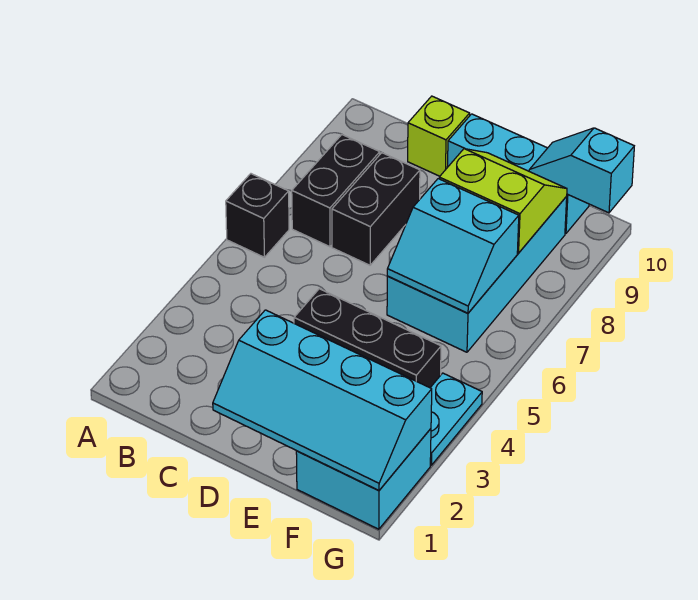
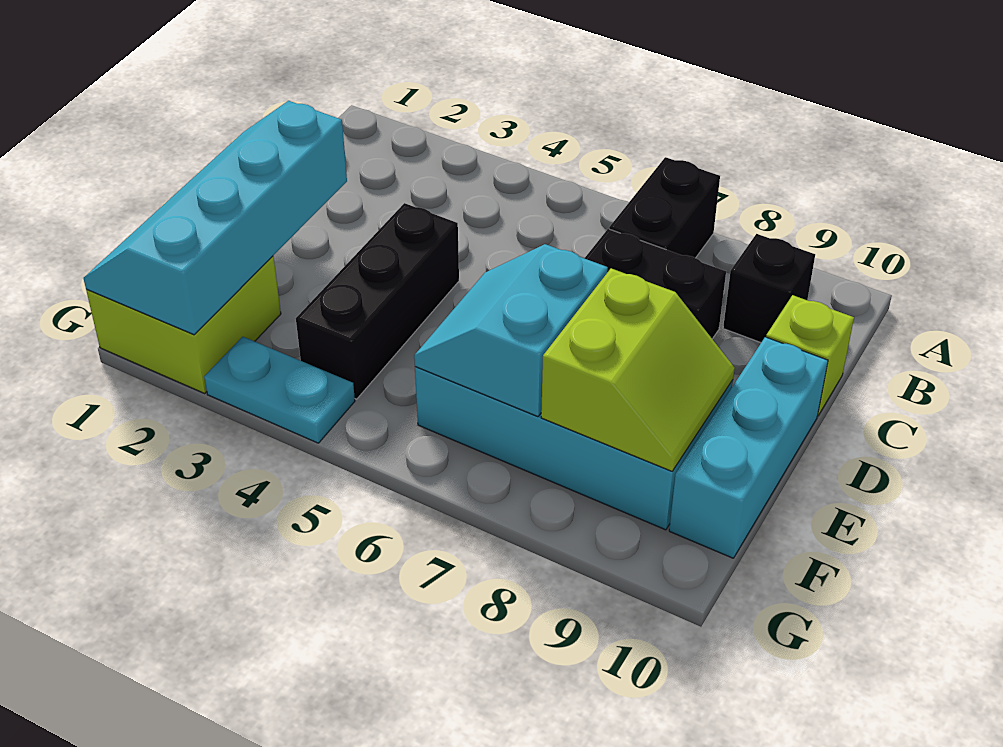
black brick A6 level 1 -> black brick B9 level 1
black brick B7:B8 level 1 -> black brick A7:B7 level 1
cyan brick F1:G2 level 1 -> lime brick F1:G2 level 1
cyan slope F10:G10 level 2 top G -> none

